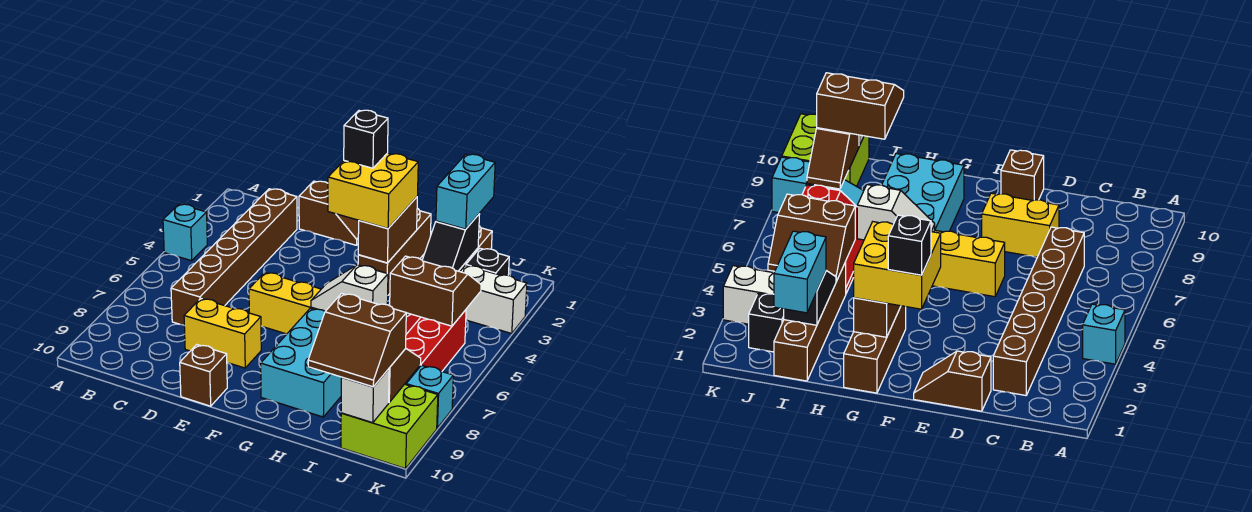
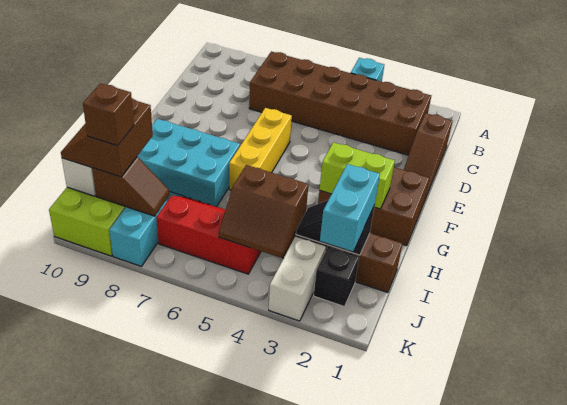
brown brick C2:C7 level 1 -> brown brick B2:C7 level 1
brown slope D1:E1 level 1 top D -> brown slope C1:E1 level 1 top C
yellow brick D8:E8 level 1 -> none
brown brick E10 level 1 -> brown brick J9 level 4
yellow brick F2:G3 level 3 -> none
black brick F2 level 4 -> none
brown brick G1:G3 level 1 -> brown brick F1:G3 level 1
brown brick G2:G3 level 2 -> lime brick G2:G3 level 2
white slope G6:H6 level 2 top H -> none
cyan brick I1:I2 level 3 -> cyan brick I2:J2 level 3
brown slope I4:J5 level 2 top 5 -> brown slope I4:J5 level 2 top I

